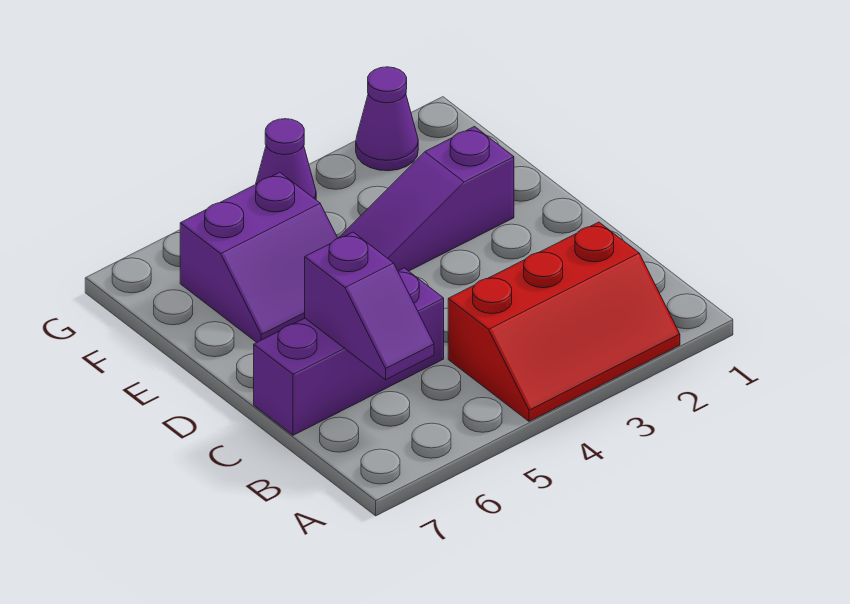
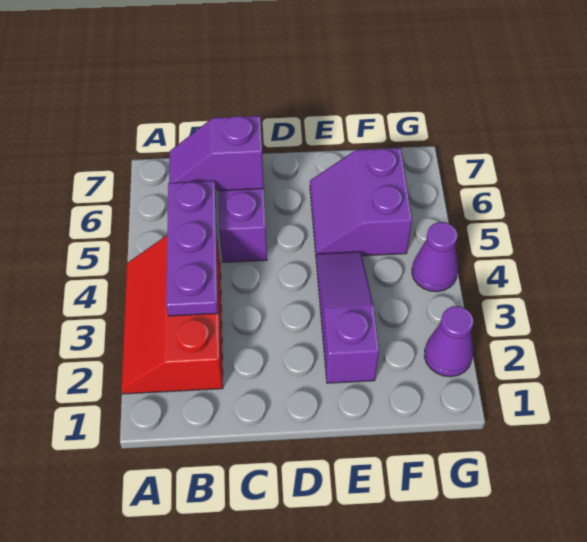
none -> purple plate B3:B5 level 2

